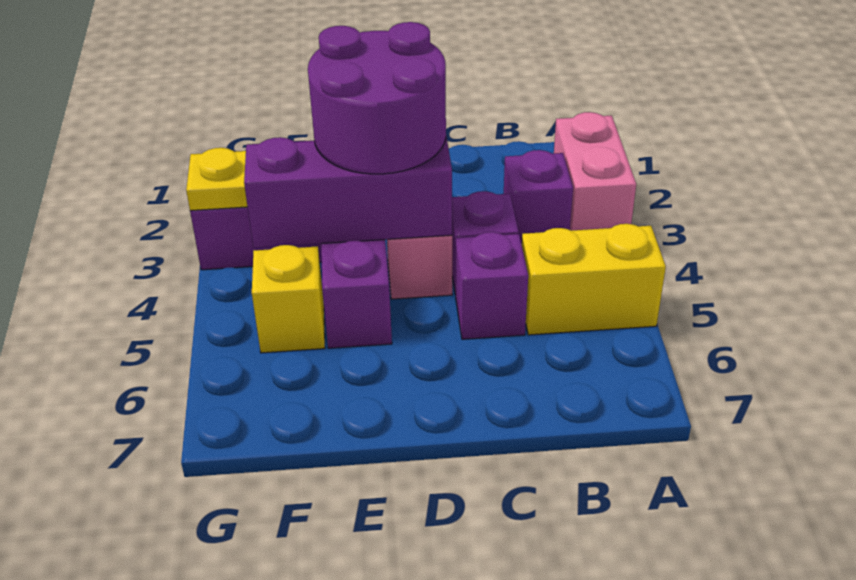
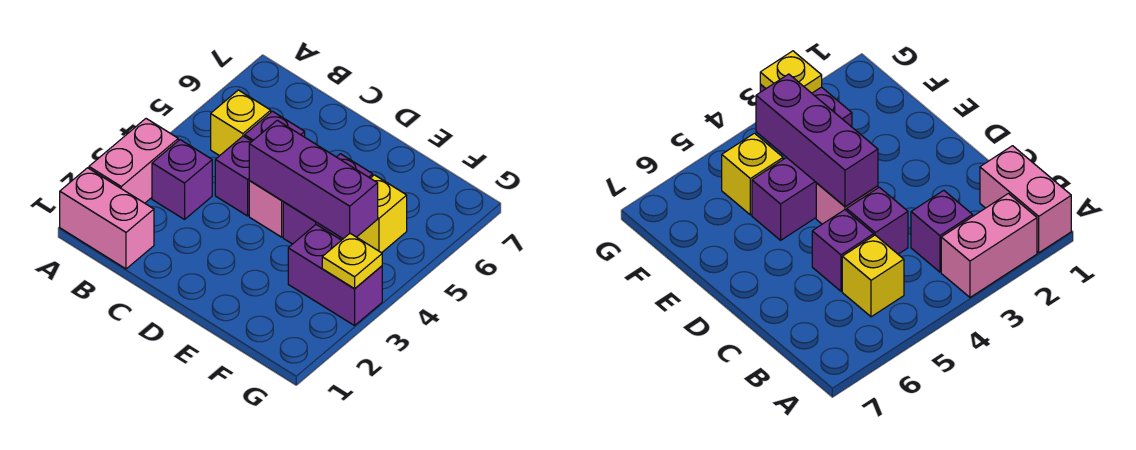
none -> pink brick A1:B1 level 1
yellow brick A5:B5 level 1 -> yellow brick B5 level 1
purple round brick D3:E4 level 3 -> none

